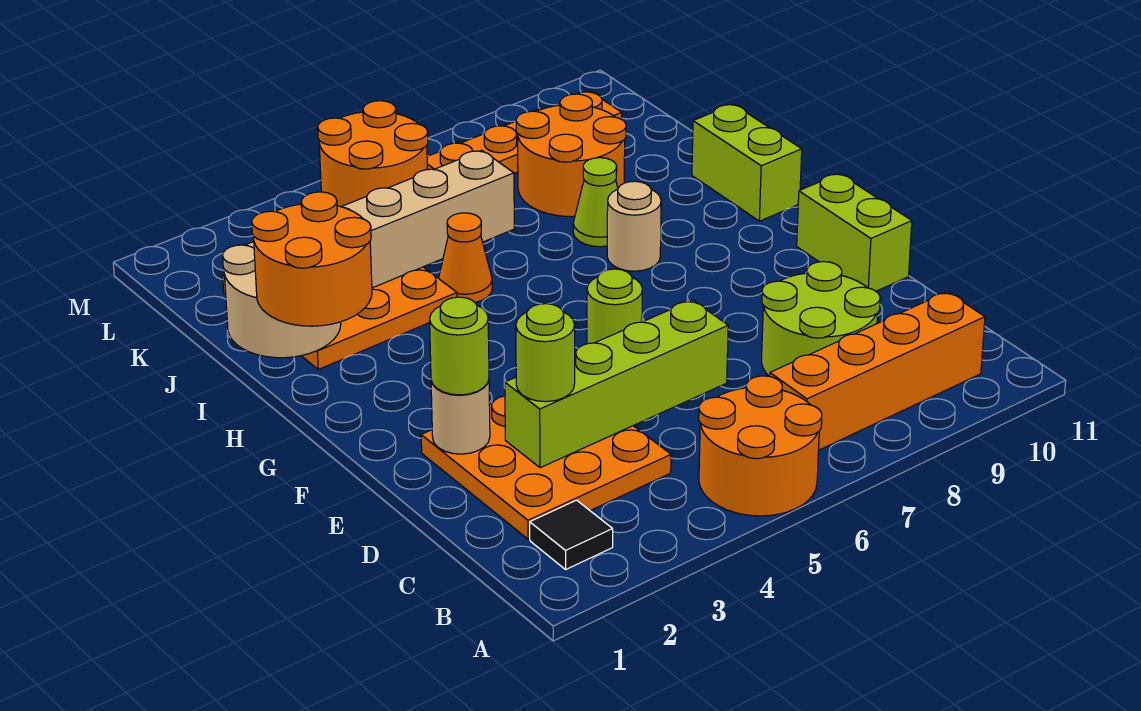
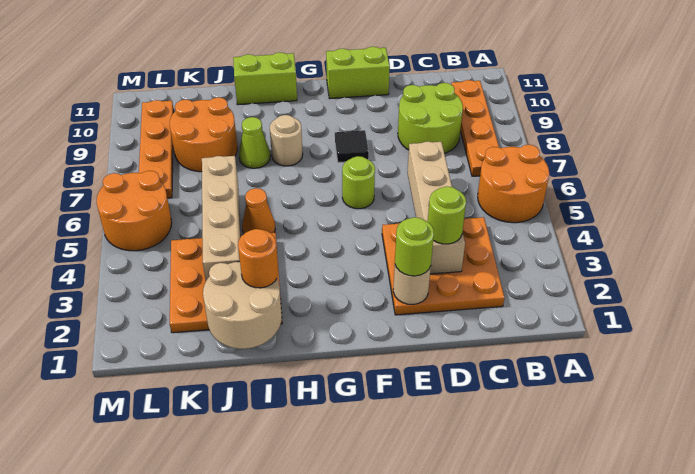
black tile B2 level 1 -> black tile F8 level 1
orange brick B7:B10 level 1 -> orange plate B7:B10 level 1
lime brick D3:D6 level 2 -> tan brick D3:D6 level 2
orange round brick H1:I2 level 3 -> orange round brick I2 level 3

